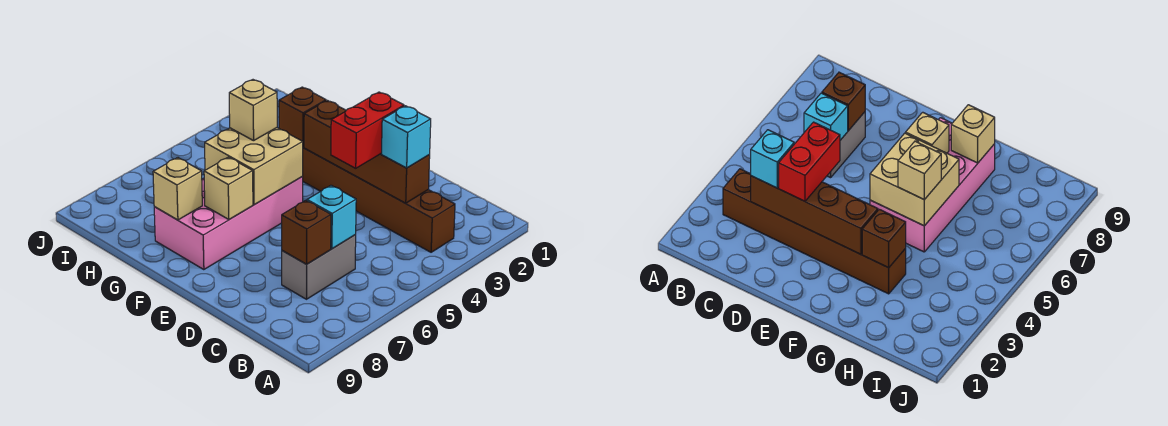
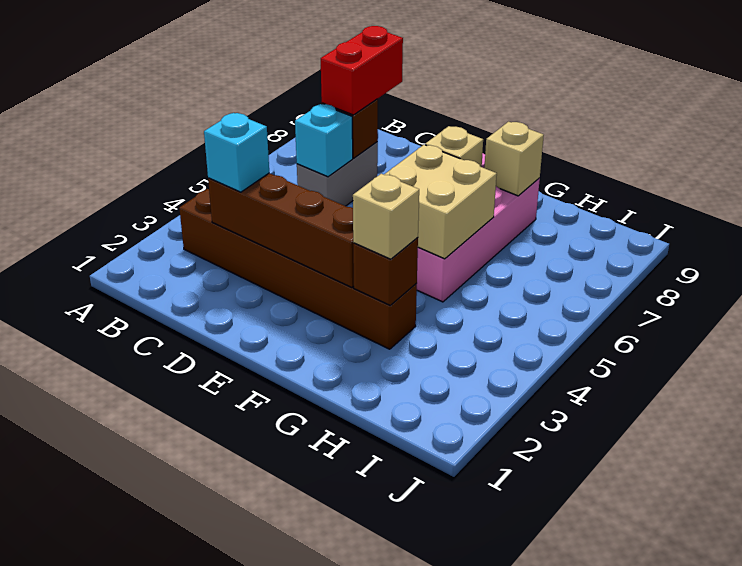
red brick D3:D4 level 3 -> red brick C7:C8 level 3
tan brick G5 level 3 -> tan brick G3 level 3

